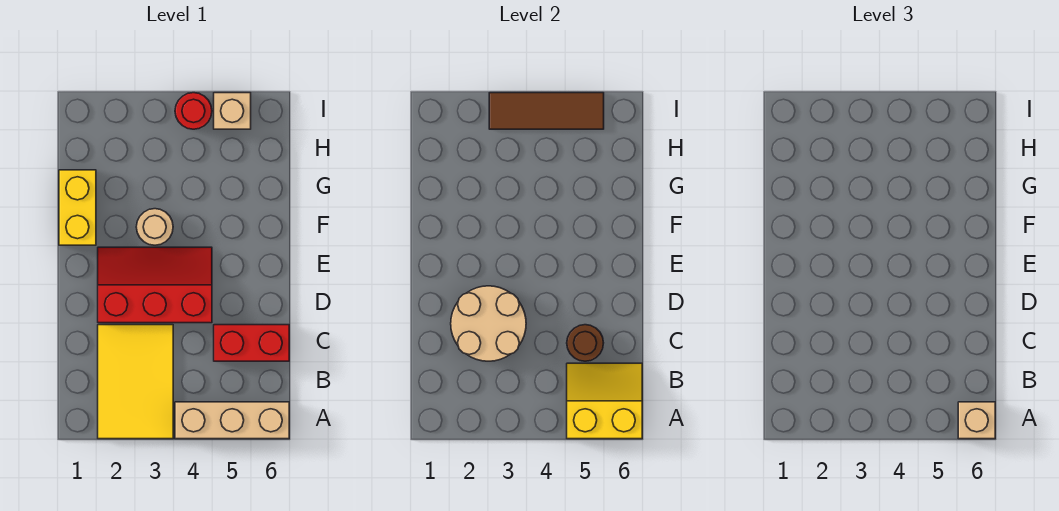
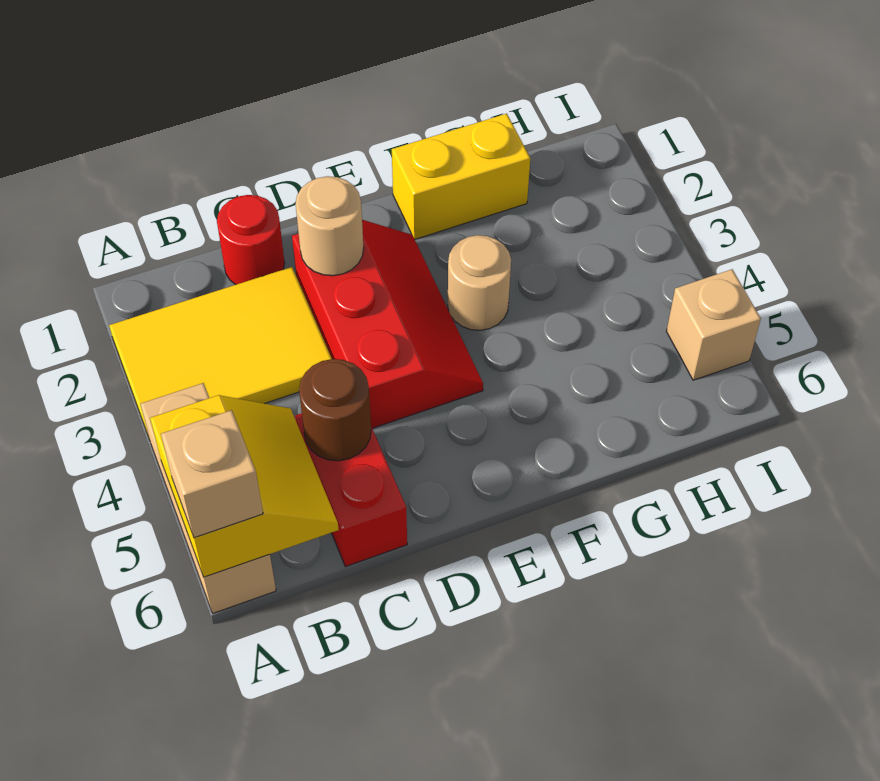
tan round brick C2:D3 level 2 -> tan round brick D2 level 2
brown tile I3:I5 level 2 -> none
red round brick I4 level 1 -> red round brick C1 level 1

